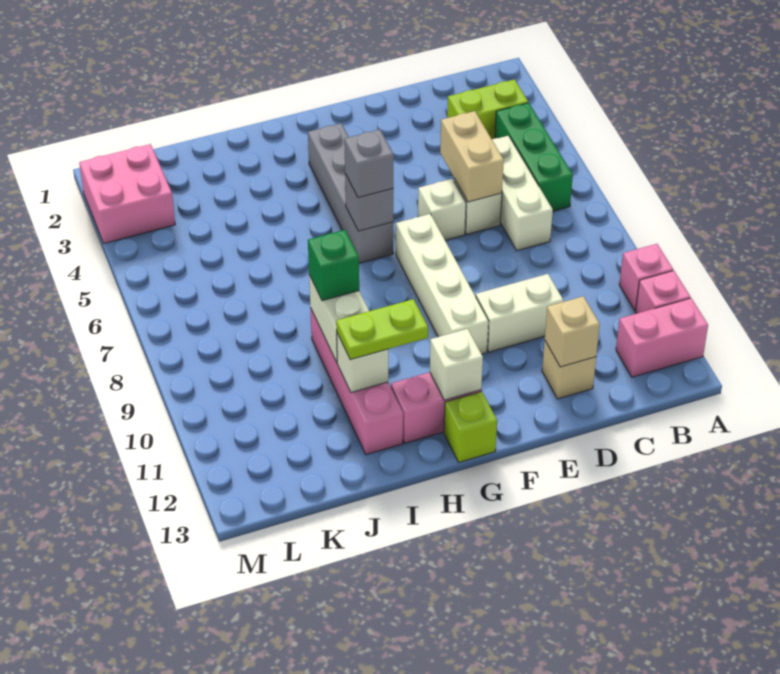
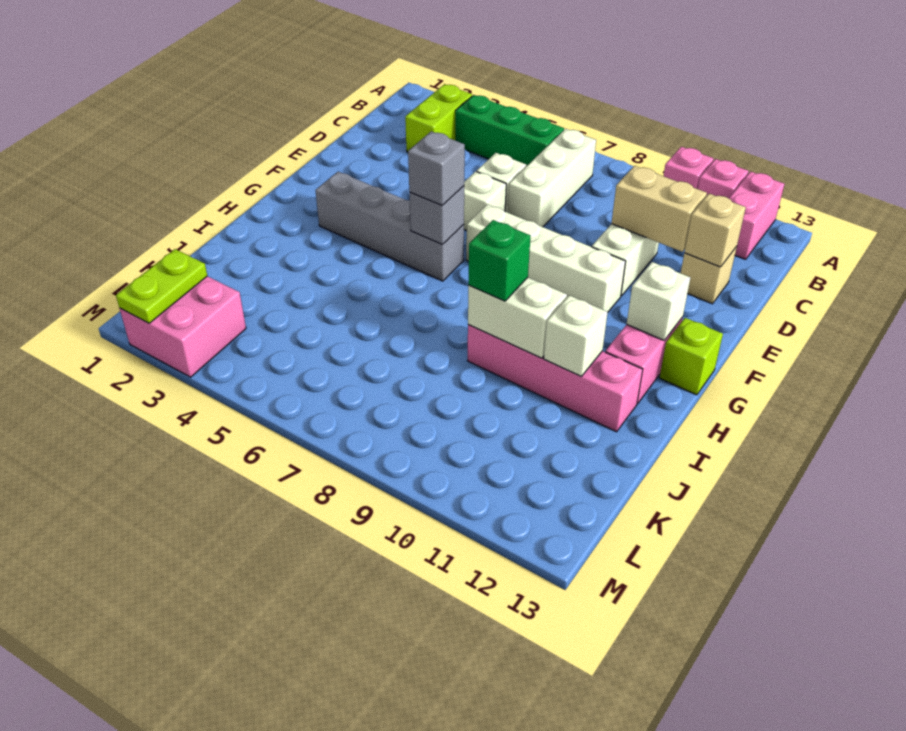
white brick C5:C7 level 1 -> white brick B7:D7 level 1
tan brick D5:D6 level 2 -> tan brick D10:D11 level 2
lime plate H11:I11 level 3 -> lime plate L2:M2 level 2

